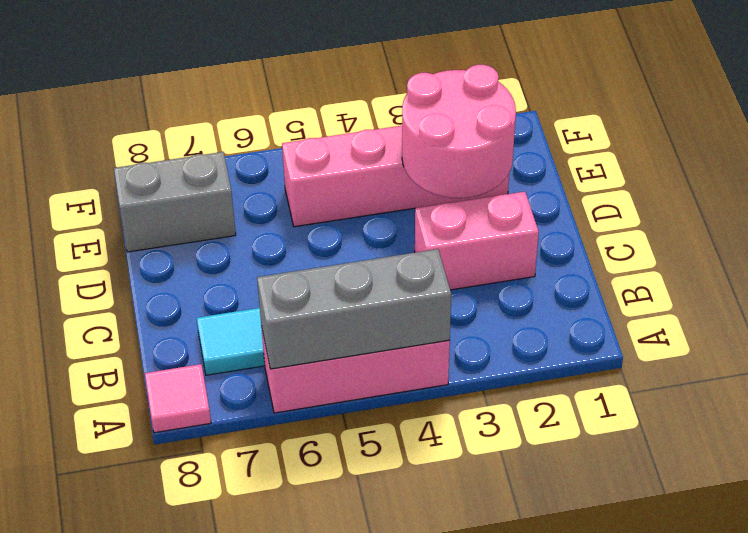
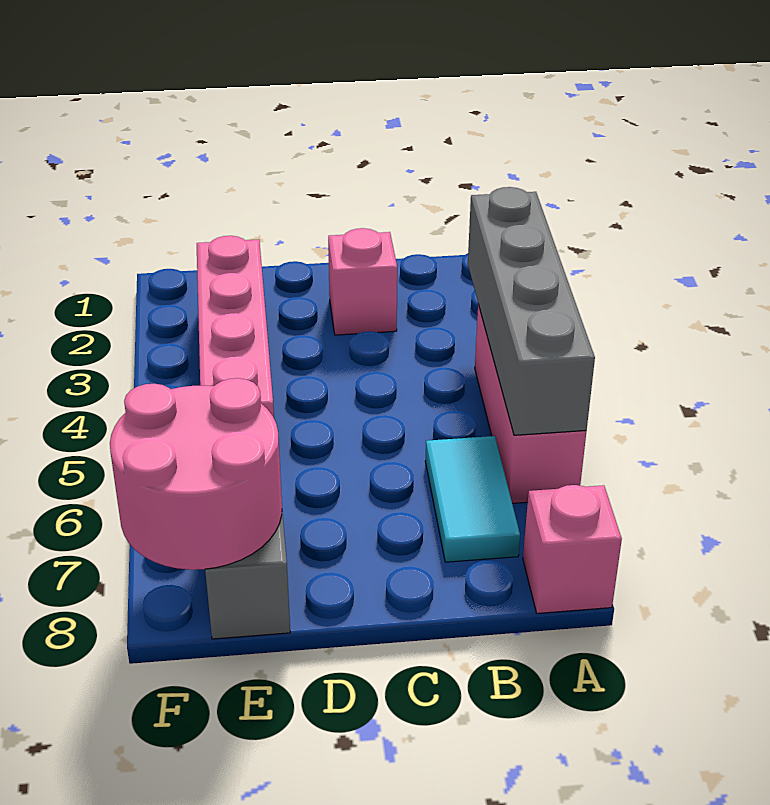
grey brick A4:A6 level 2 -> grey brick A3:A6 level 2
pink tile A8 level 1 -> pink brick A8 level 1
pink brick C2:C3 level 1 -> pink brick C2 level 1
pink round brick D2:E3 level 2 -> pink round brick E7:F8 level 2

